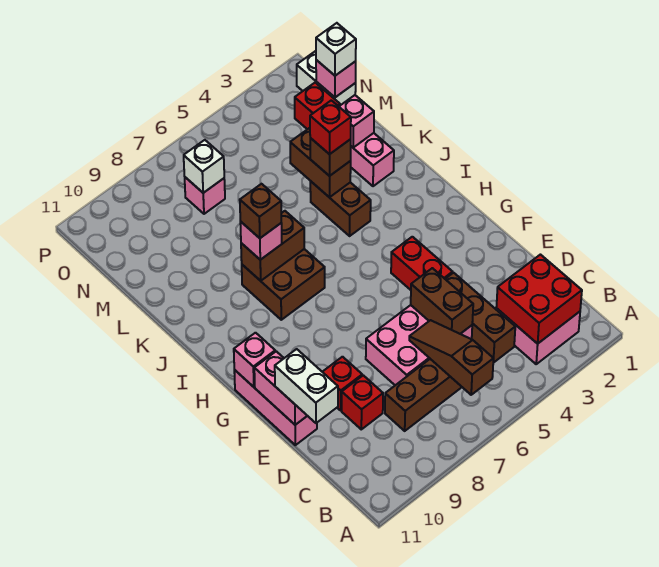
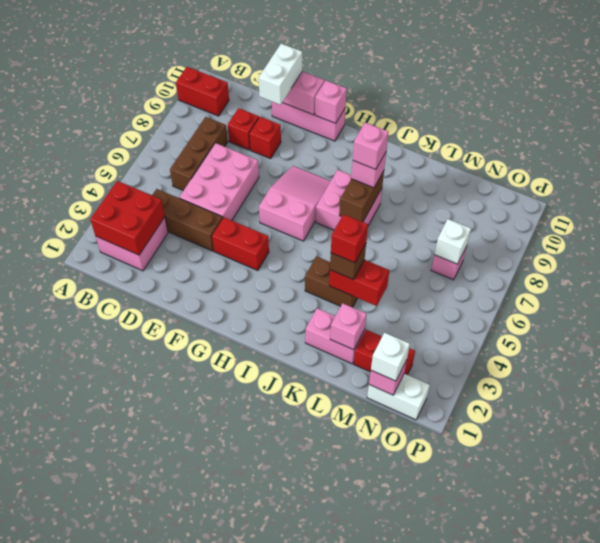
none -> red brick A10:B10 level 1
brown slope B6:D6 level 2 top B -> none
brown brick D5:E5 level 2 -> none
white brick D11:E11 level 3 -> white brick E10:E11 level 3
none -> pink slope G6:H8 level 1 top 6
brown brick I7:J8 level 1 -> pink brick I7:J8 level 1
brown brick J8 level 4 -> pink brick J8 level 4
brown brick K4:L4 level 2 -> red brick K4:L4 level 2

